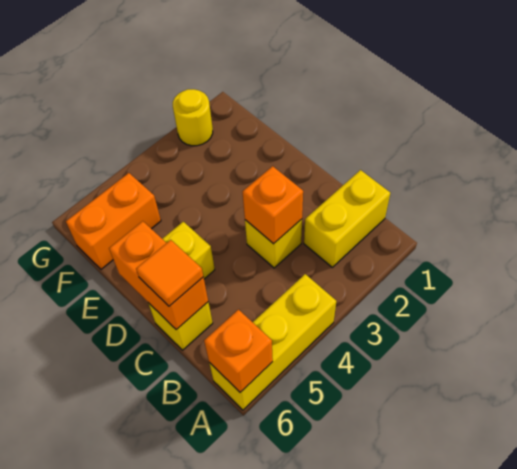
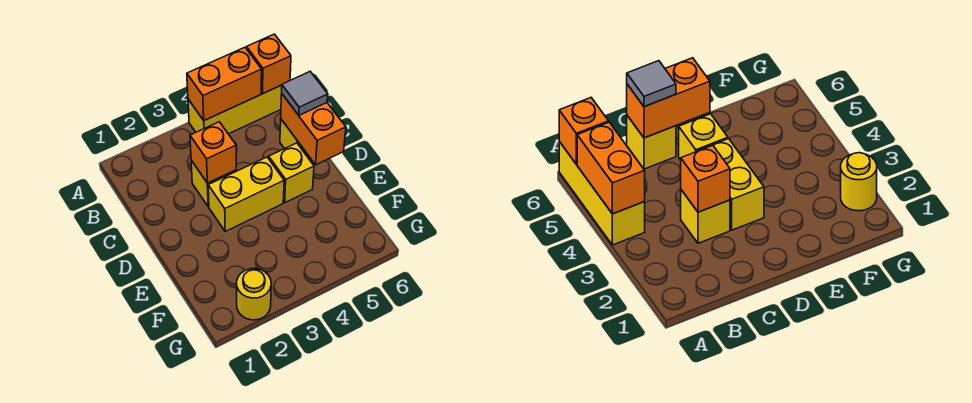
yellow brick B1:B2 level 1 -> yellow brick D3:D4 level 1
orange tile C6 level 3 -> grey tile C6 level 3
orange brick F5:F6 level 1 -> orange brick A4:A5 level 2

